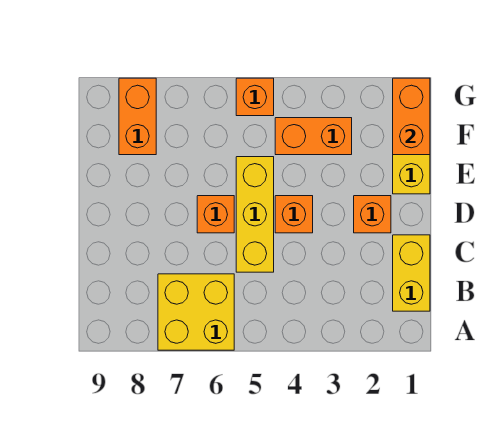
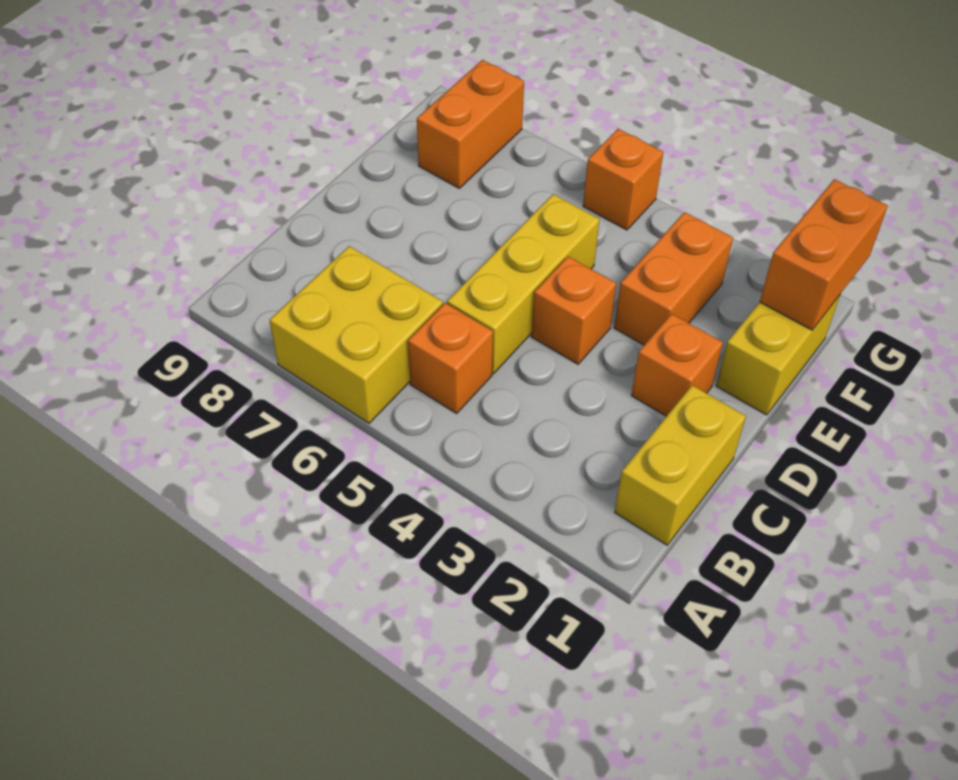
orange brick D6 level 1 -> orange brick B5 level 1
orange brick F3:F4 level 1 -> orange brick E3:F3 level 1

